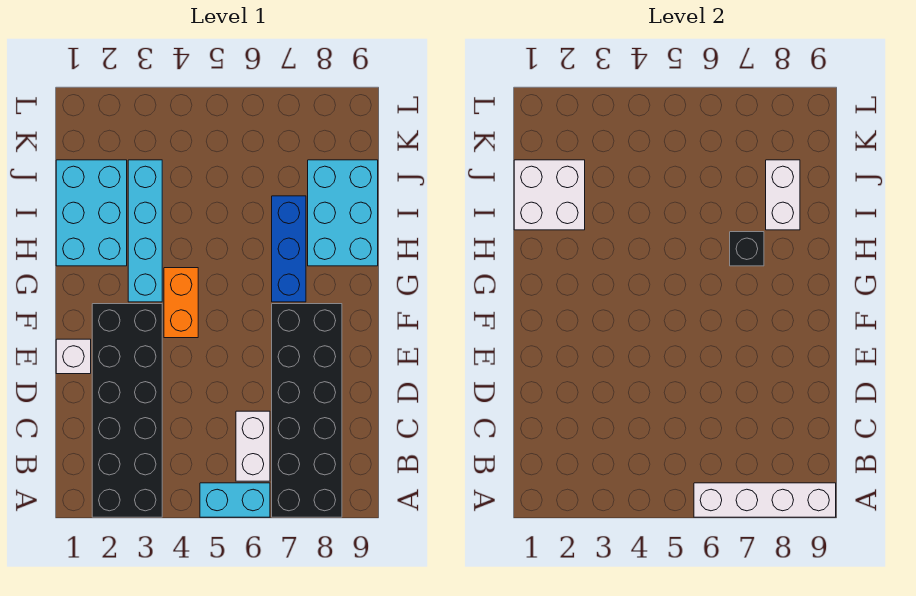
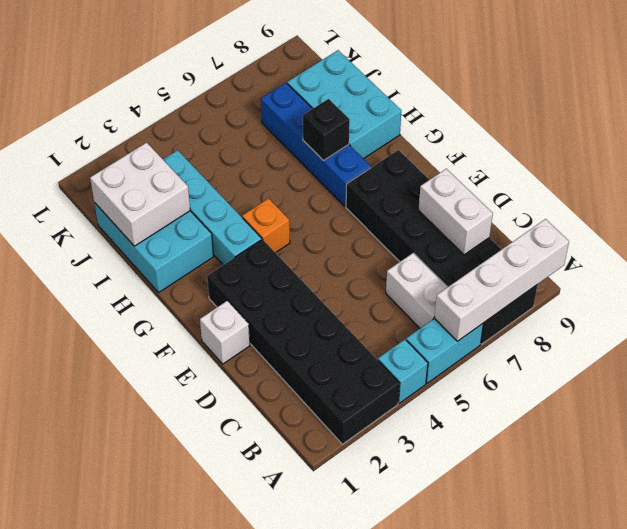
none -> cyan brick A4 level 1
orange brick F4:G4 level 1 -> orange brick G4 level 1
blue brick G7:I7 level 1 -> blue brick G7:J7 level 1
white brick I8:J8 level 2 -> white brick C8:D8 level 2

